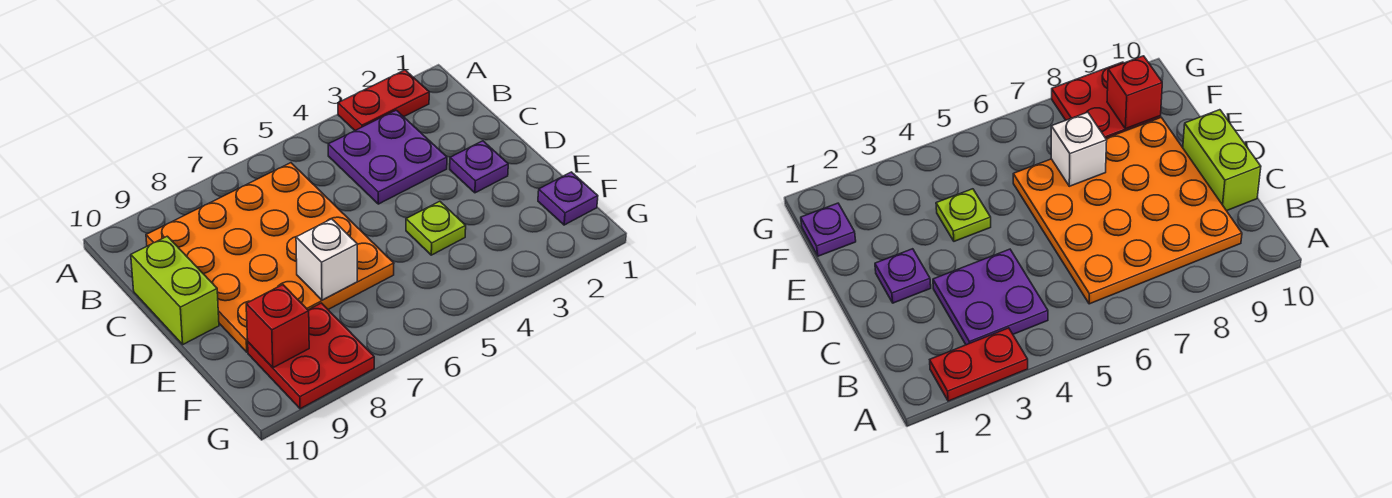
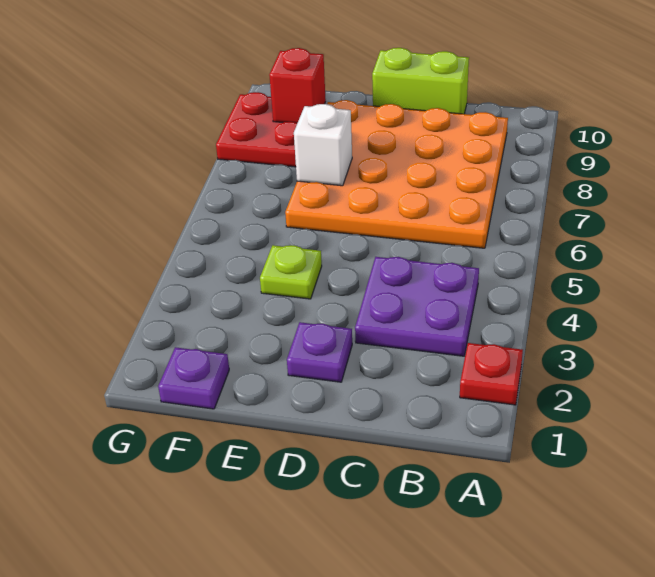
red plate A2:A3 level 1 -> red plate A2 level 1

